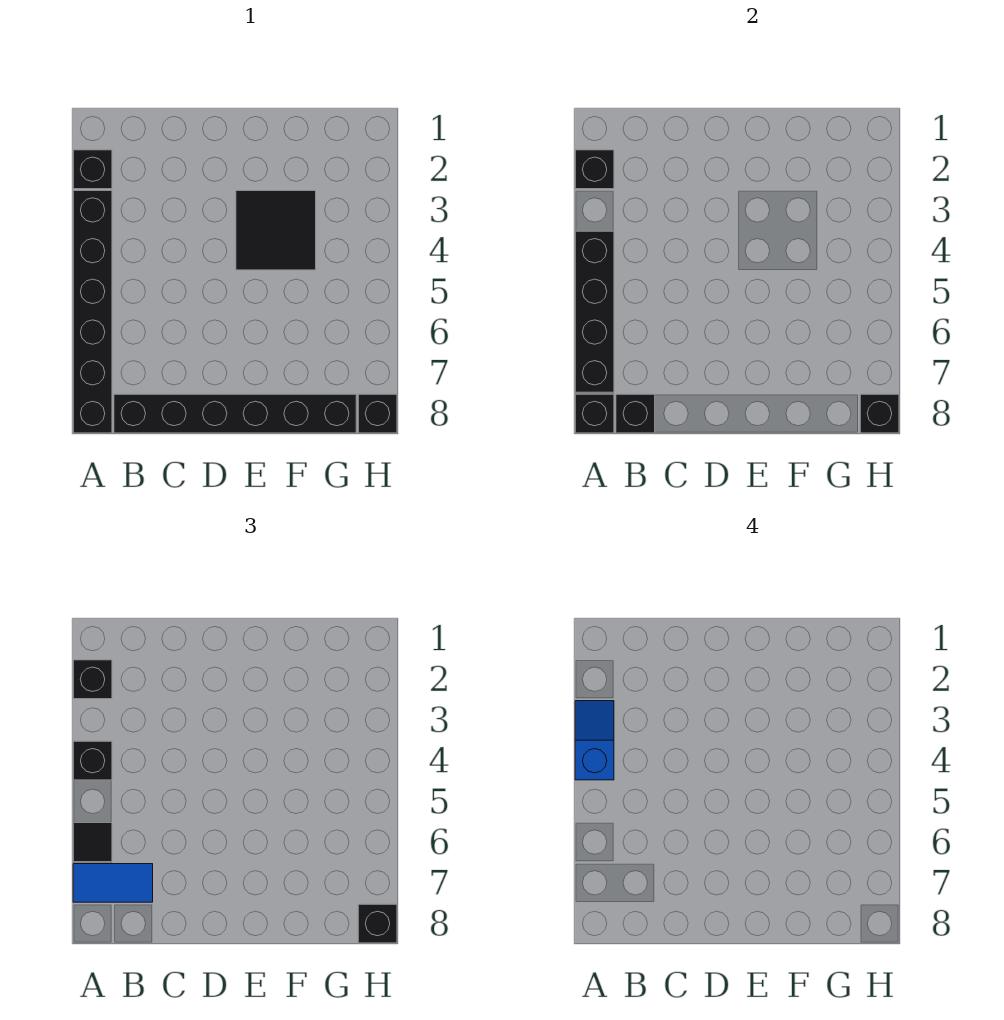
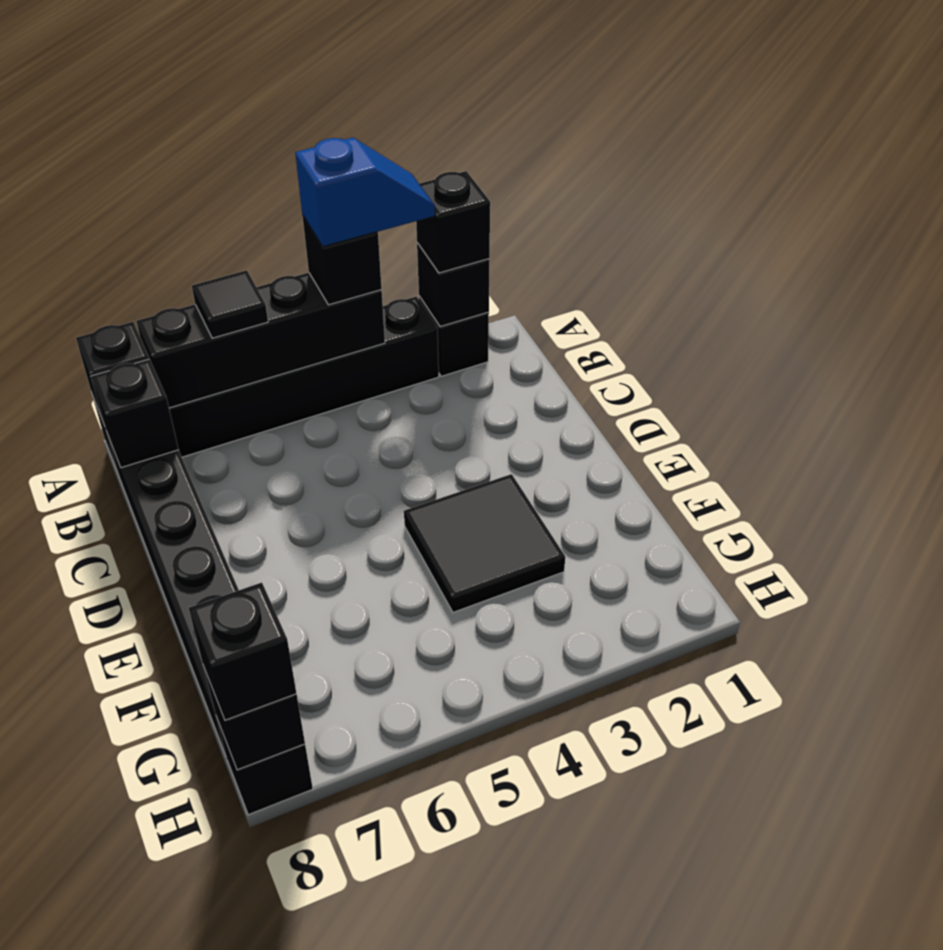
blue tile A7:B7 level 3 -> none

